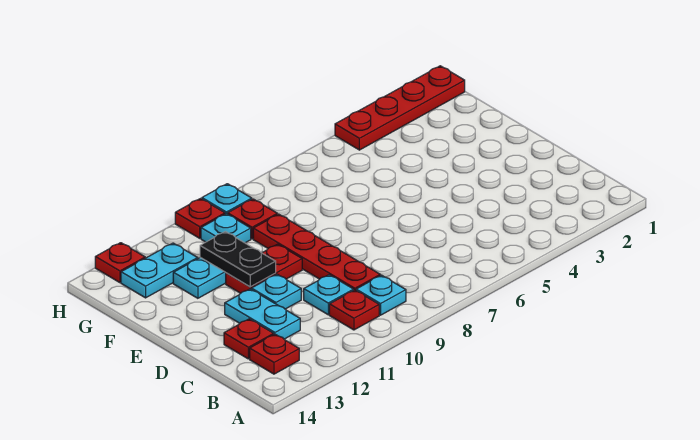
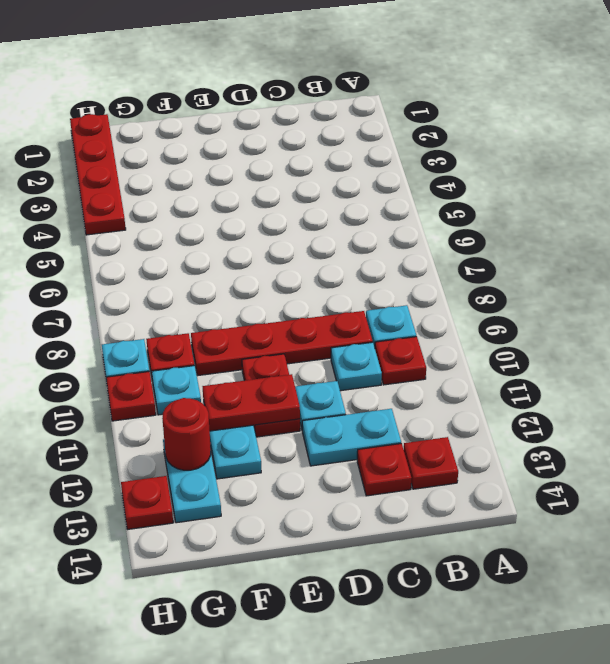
black plate E11:F11 level 2 -> red plate E11:F11 level 2
none -> red round brick G12 level 2

